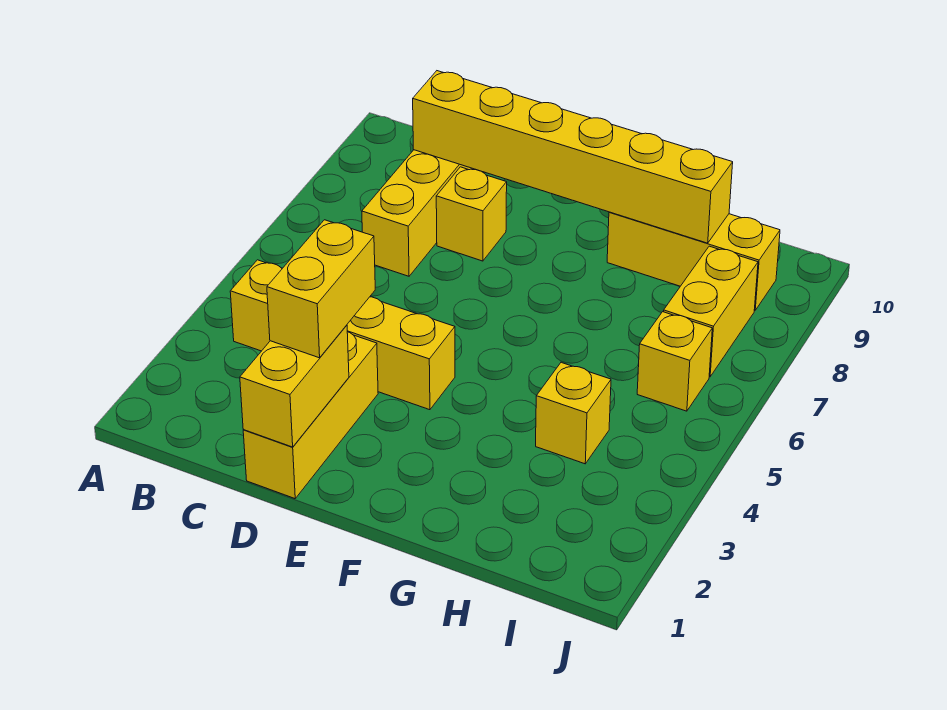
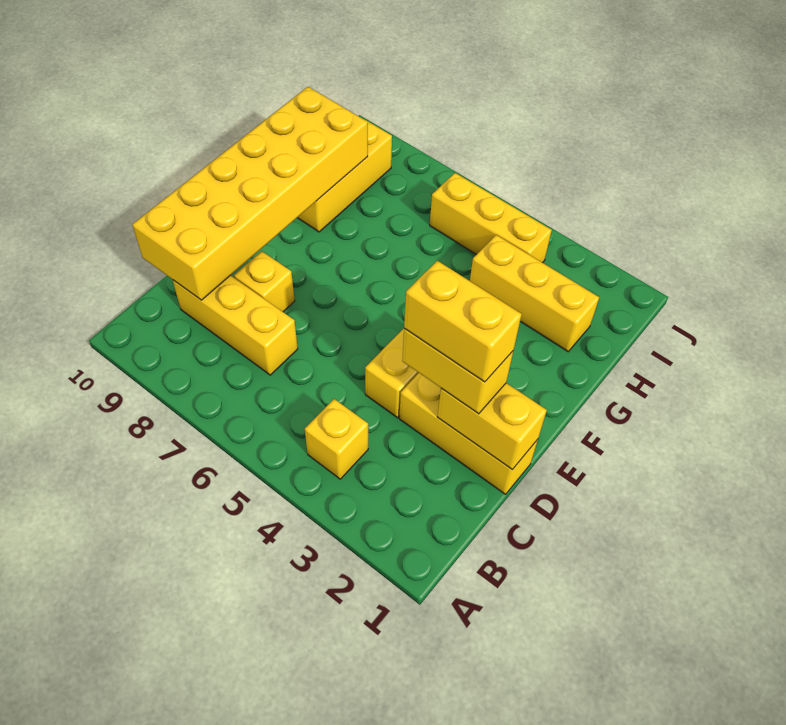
yellow brick C9:H9 level 2 -> yellow brick C9:H10 level 2
yellow brick H4 level 1 -> yellow brick H2:H4 level 1
yellow brick I6 level 1 -> yellow brick I4:I6 level 1
yellow brick I7:I8 level 1 -> yellow brick D2:D3 level 4

